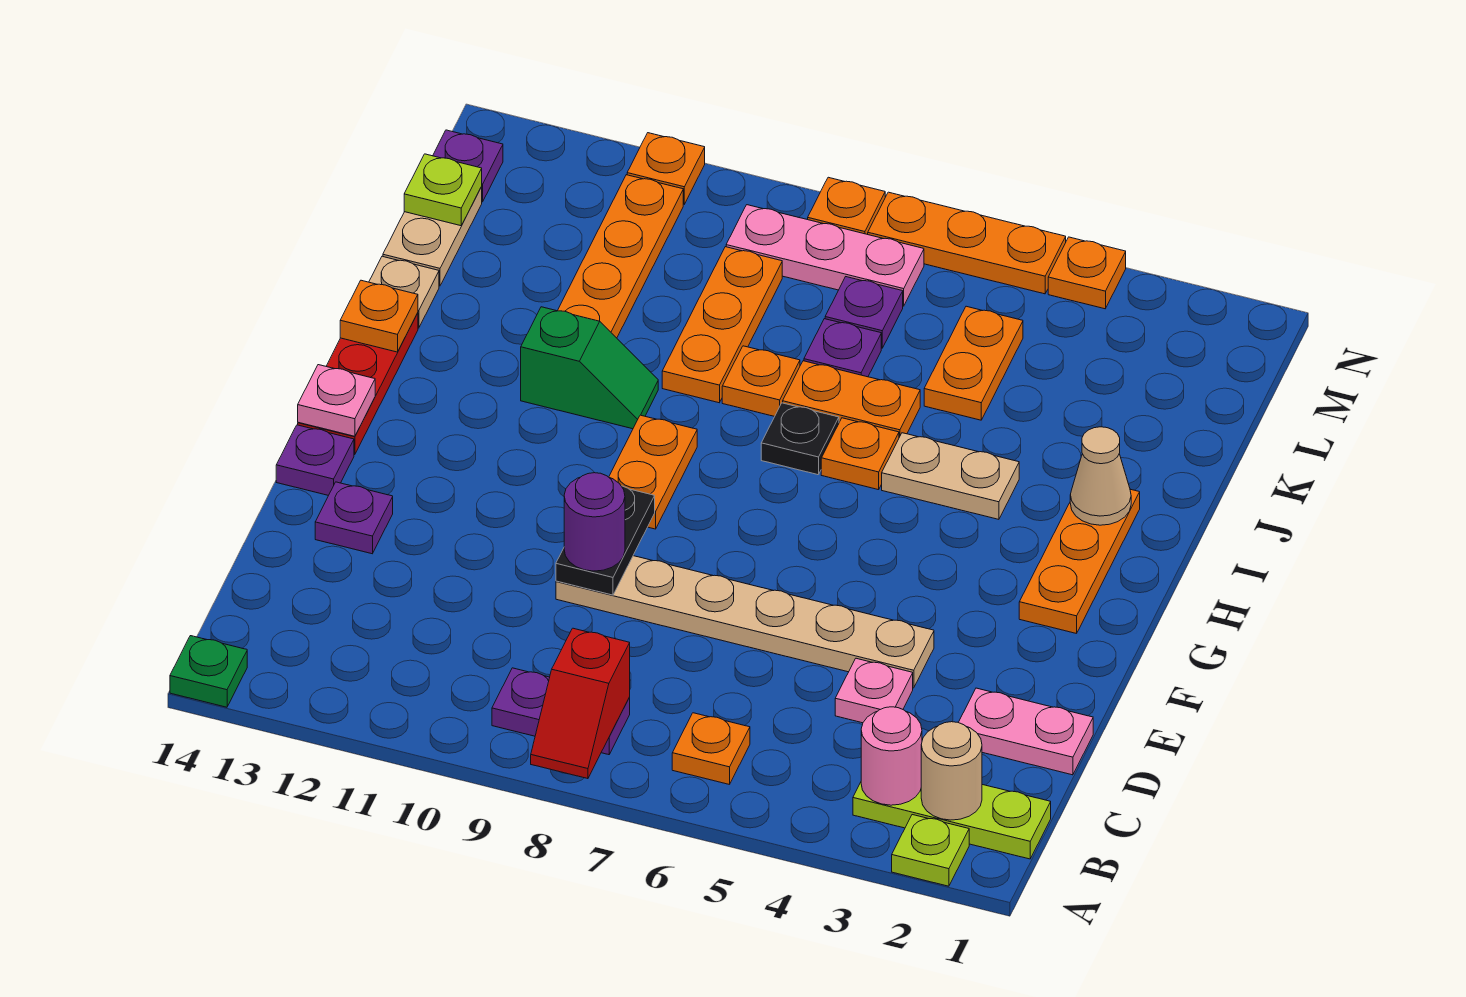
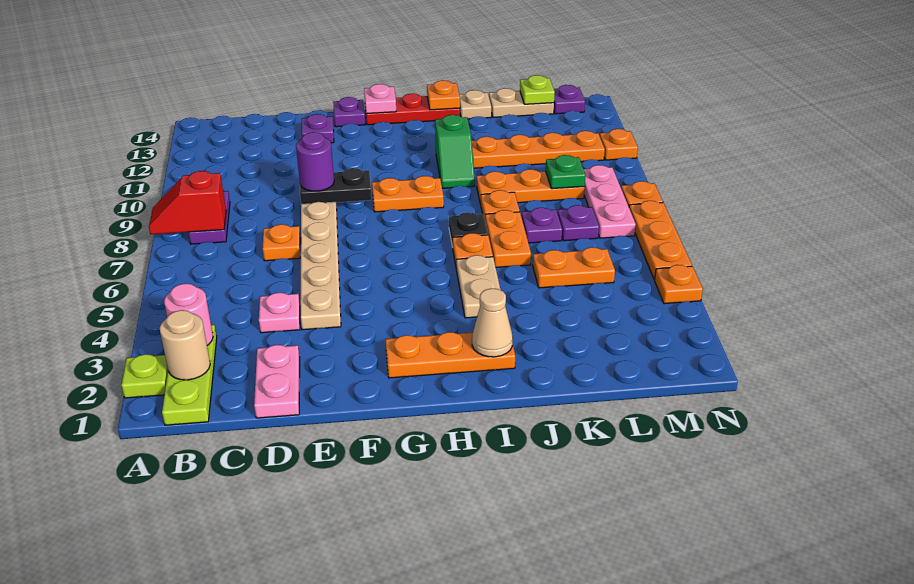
green plate A14 level 1 -> green plate L9 level 2
orange plate B6 level 1 -> orange plate D7 level 1

